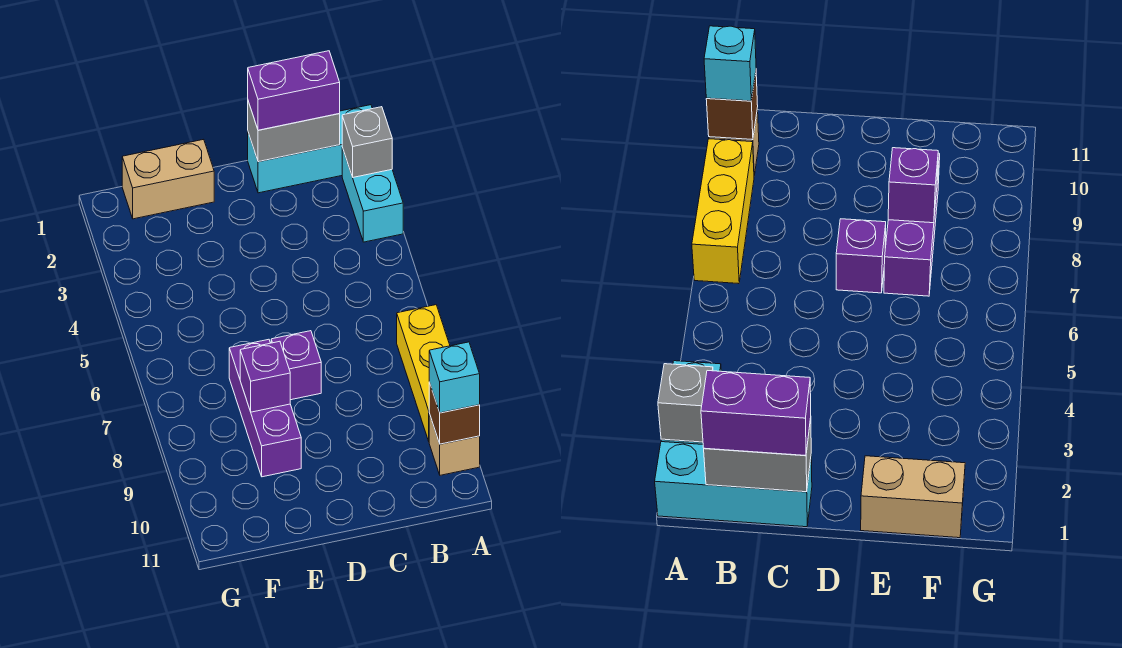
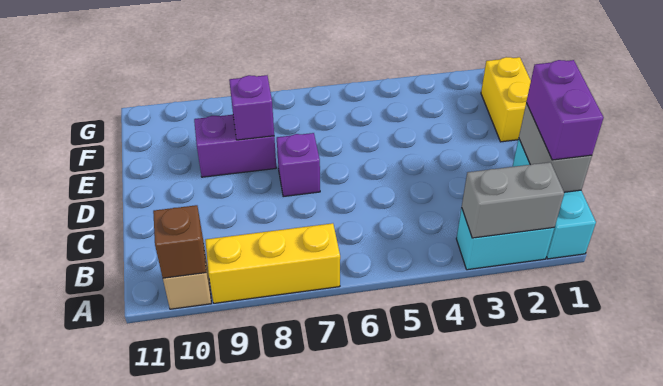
grey brick A2 level 2 -> grey brick A2:A3 level 2
cyan brick A10 level 3 -> none
tan brick E1:F1 level 1 -> yellow brick E1:F1 level 1
purple brick E7:E9 level 1 -> purple brick E8:E9 level 1

